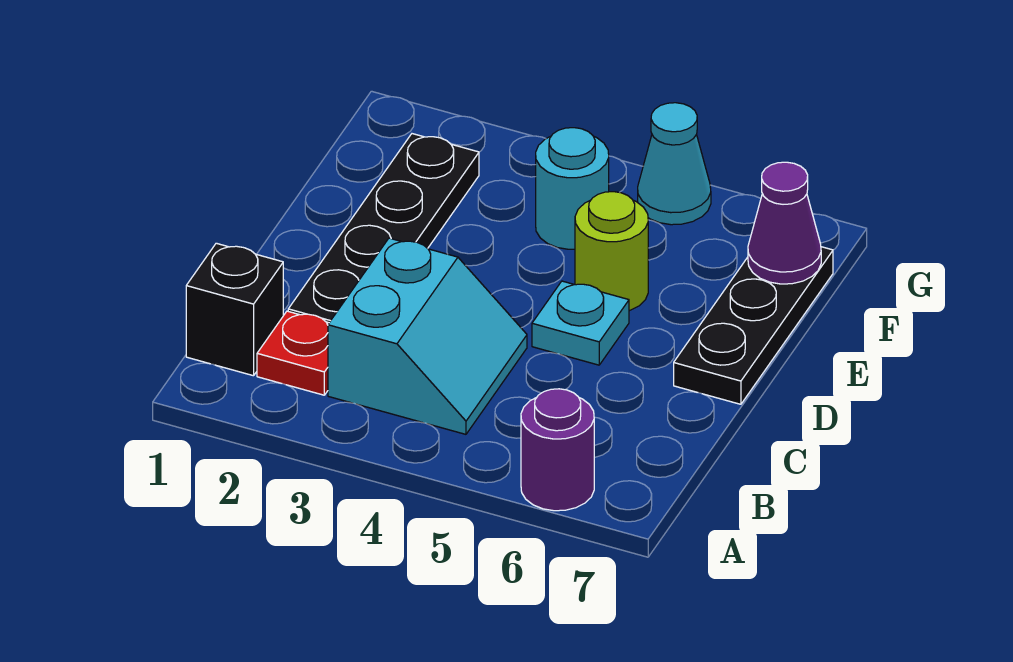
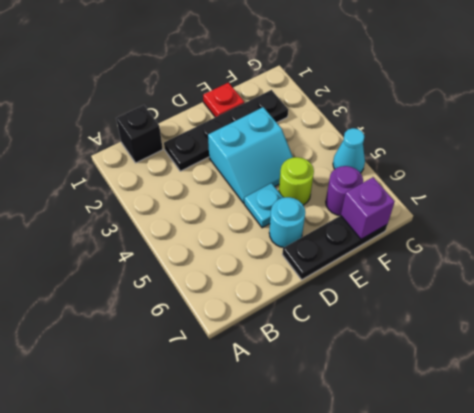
purple round brick A6 level 1 -> purple round brick F6 level 1
red plate B2 level 1 -> red plate E1 level 1
cyan slope B3:C4 level 1 top 3 -> cyan slope D3:E4 level 1 top 3
cyan round brick F4 level 1 -> cyan round brick D6 level 1
purple cone F7 level 2 -> purple brick F7 level 2

